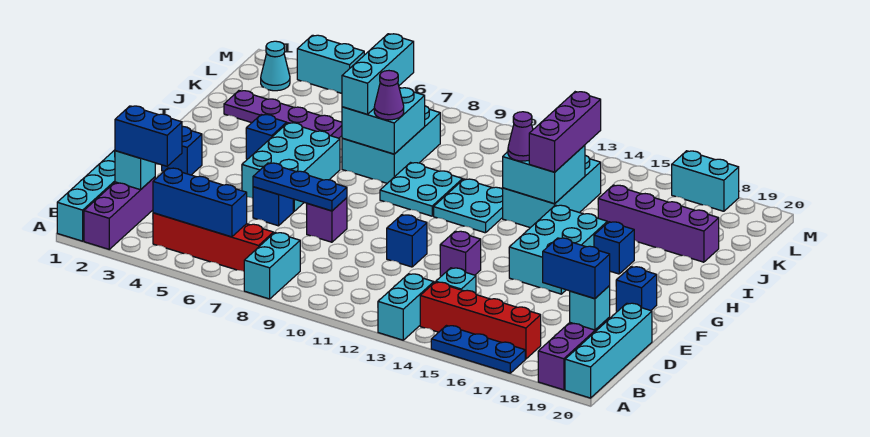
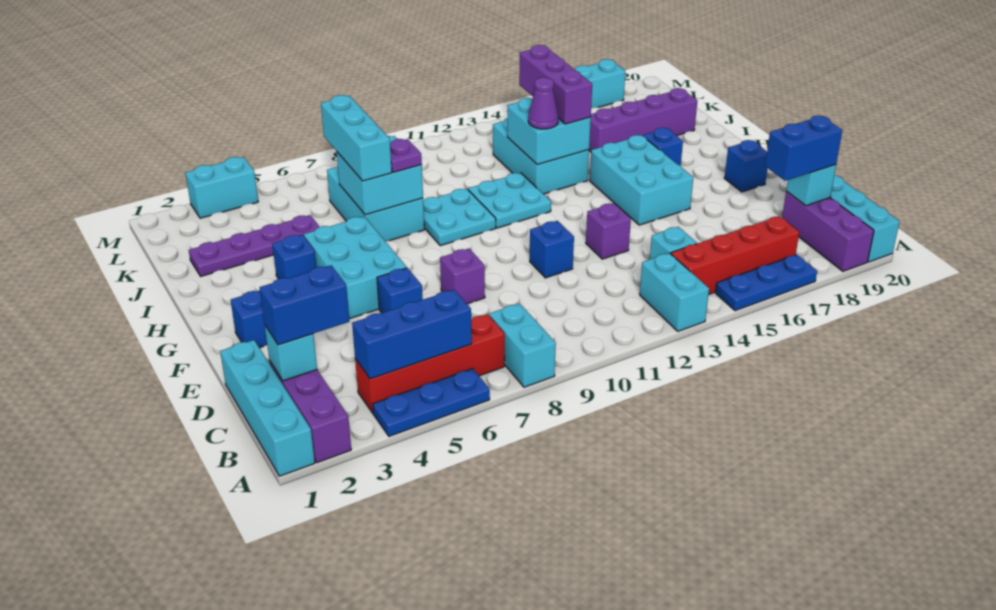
blue plate E6:E8 level 2 -> blue plate A4:A6 level 1
purple cone I8 level 3 -> purple plate I8 level 3
cyan cone L2 level 1 -> none

